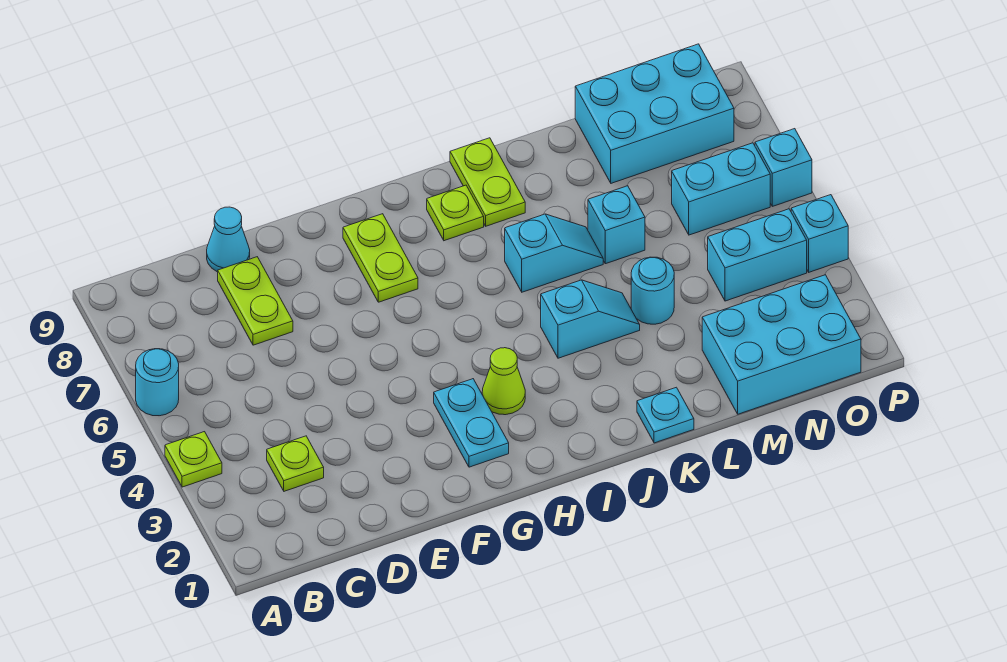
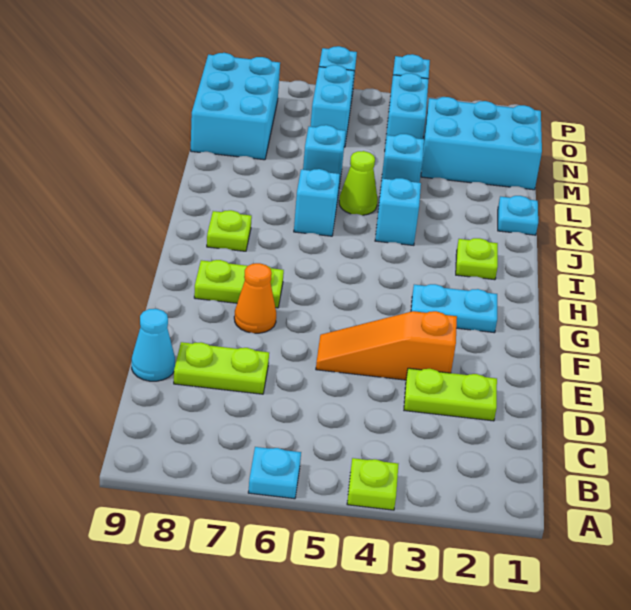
cyan round brick A6 level 1 -> cyan plate A6 level 1
lime plate C3 level 1 -> lime plate I2 level 1
none -> orange slope E3:E5 level 1 top 3
none -> orange cone F7 level 1
lime cone H3 level 1 -> lime cone K5 level 1
lime plate J8:J9 level 1 -> lime plate D2:D3 level 1
cyan round brick L4 level 1 -> cyan brick L4 level 1
cyan brick M1:O2 level 1 -> cyan brick M1:N3 level 1

